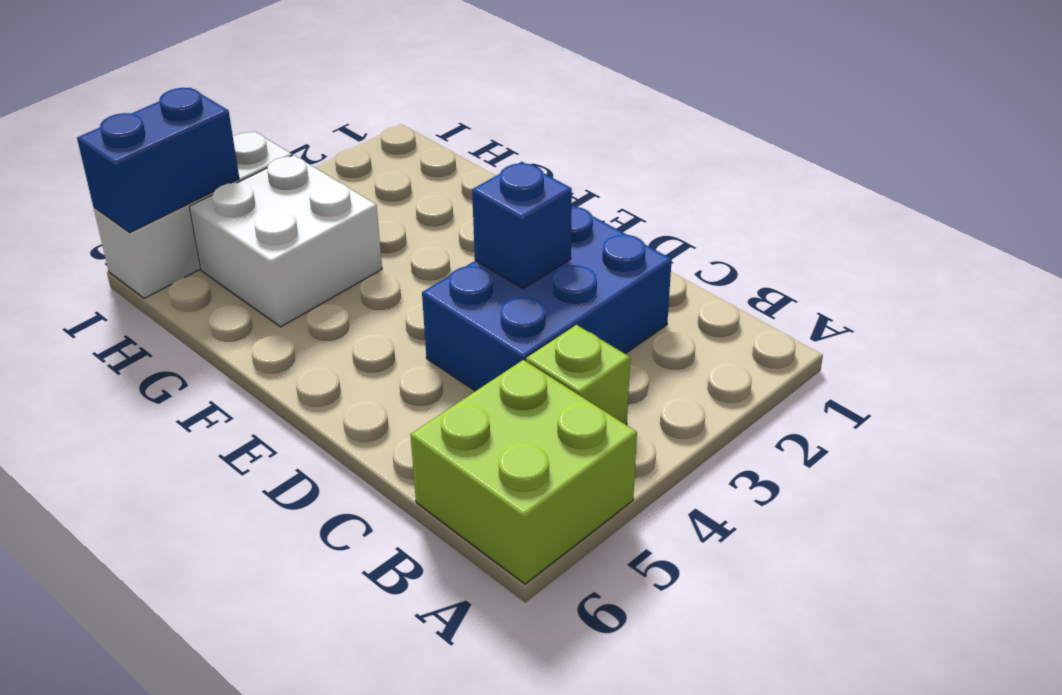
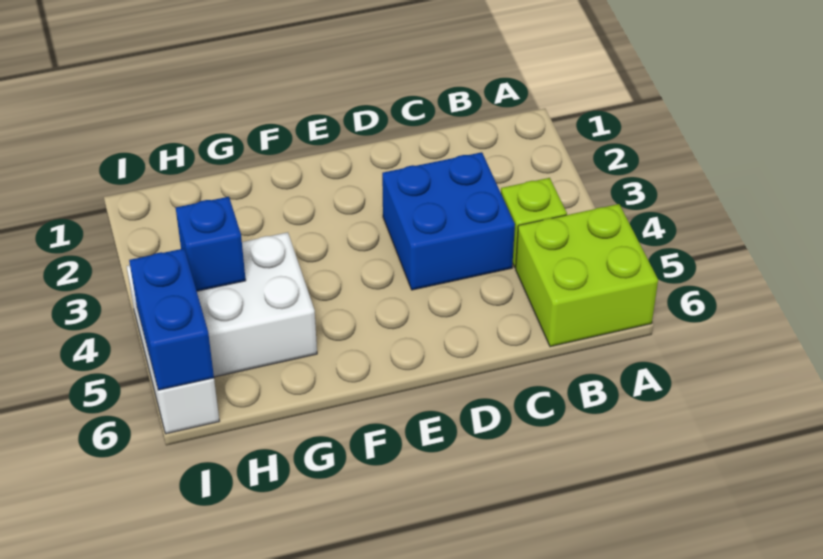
blue brick C2:D4 level 1 -> blue brick C3:D4 level 1
blue brick D3 level 2 -> blue brick H4 level 2

